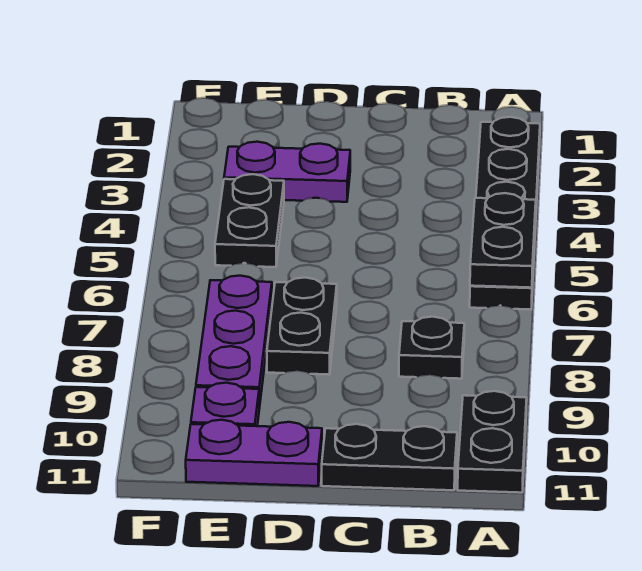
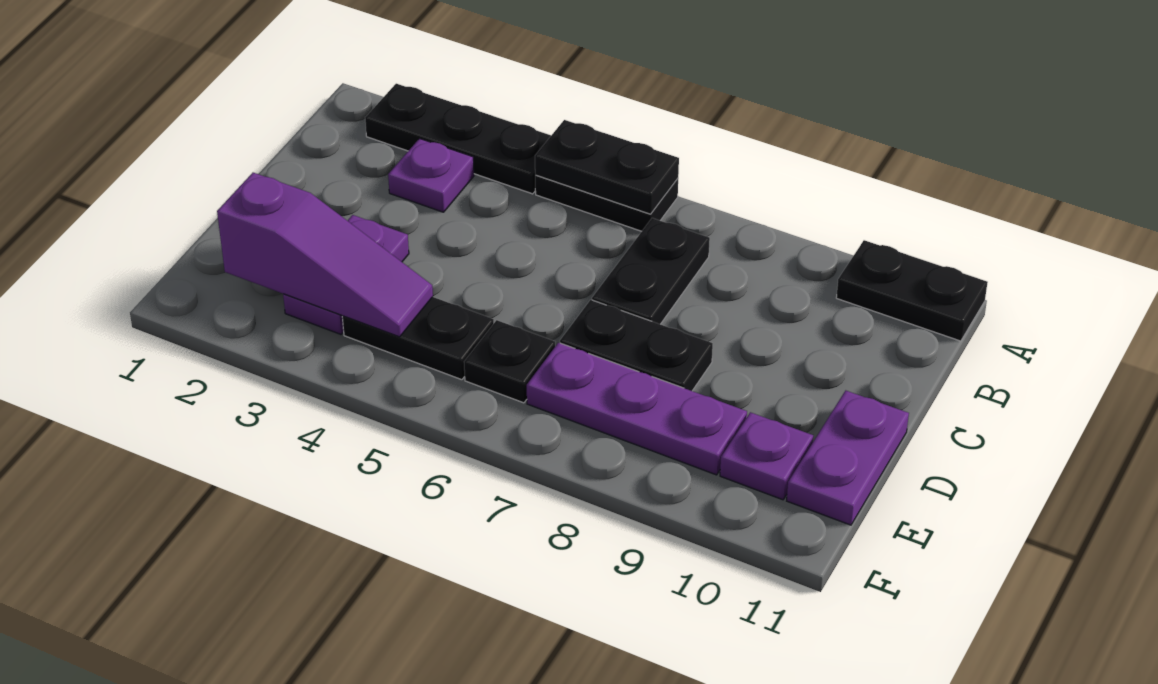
none -> purple plate B3 level 1
black plate B8 level 1 -> black plate E6 level 1
black plate B11:C11 level 1 -> black plate B7:C7 level 1
none -> purple slope E2:E4 level 2 top 2

